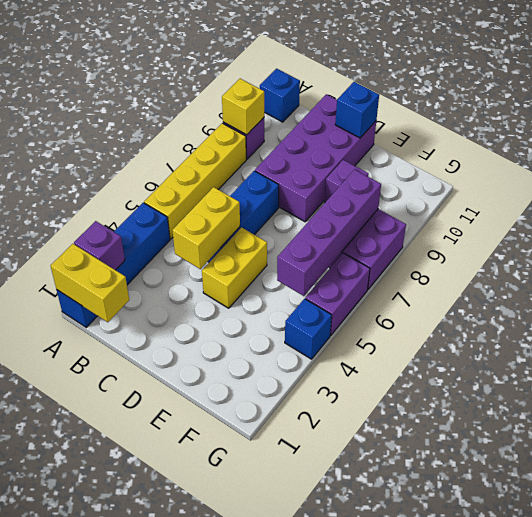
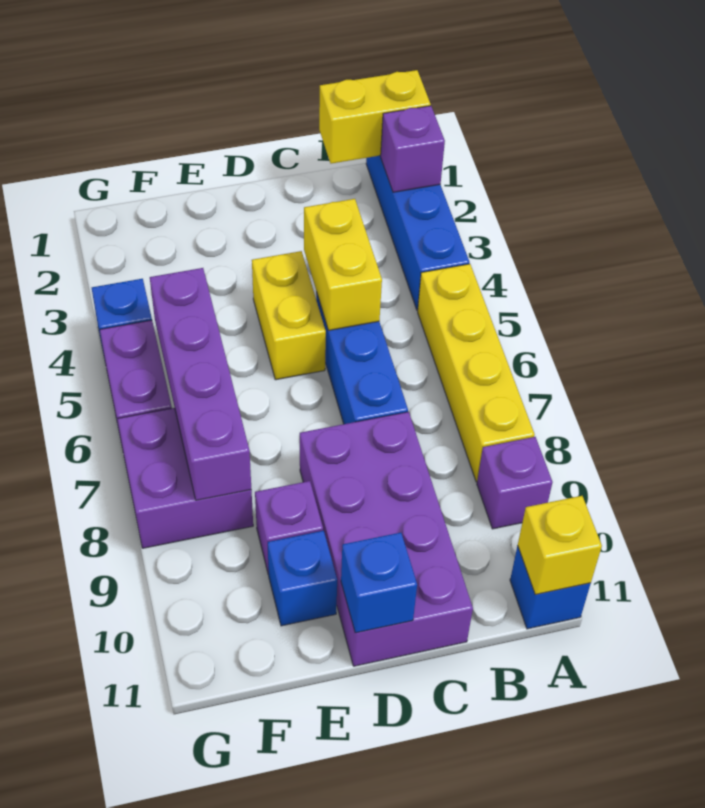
yellow brick A9 level 2 -> yellow brick A11 level 2
none -> blue brick E10 level 1

